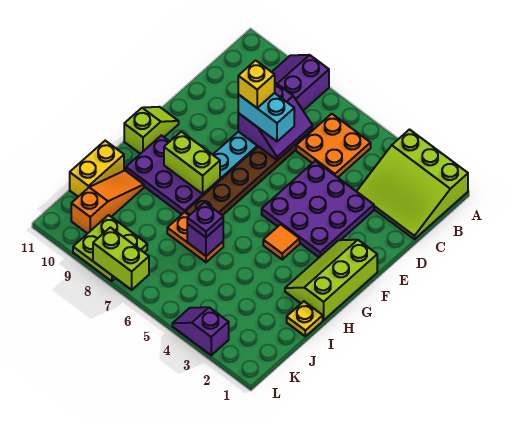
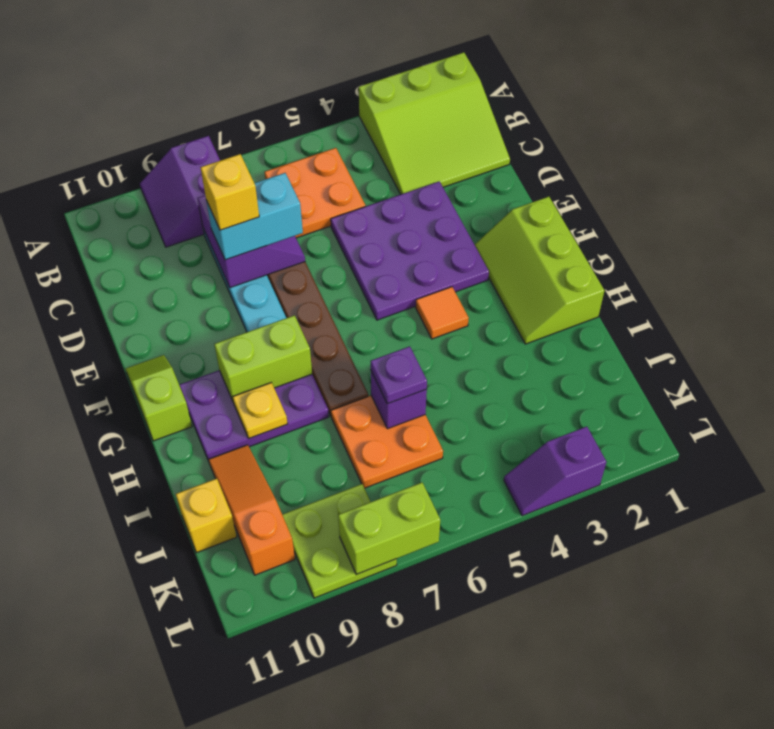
yellow plate I1 level 1 -> yellow plate H9 level 2
orange plate I6:I7 level 1 -> orange plate I6:J7 level 1
yellow brick I11:J11 level 1 -> yellow brick J11 level 1

